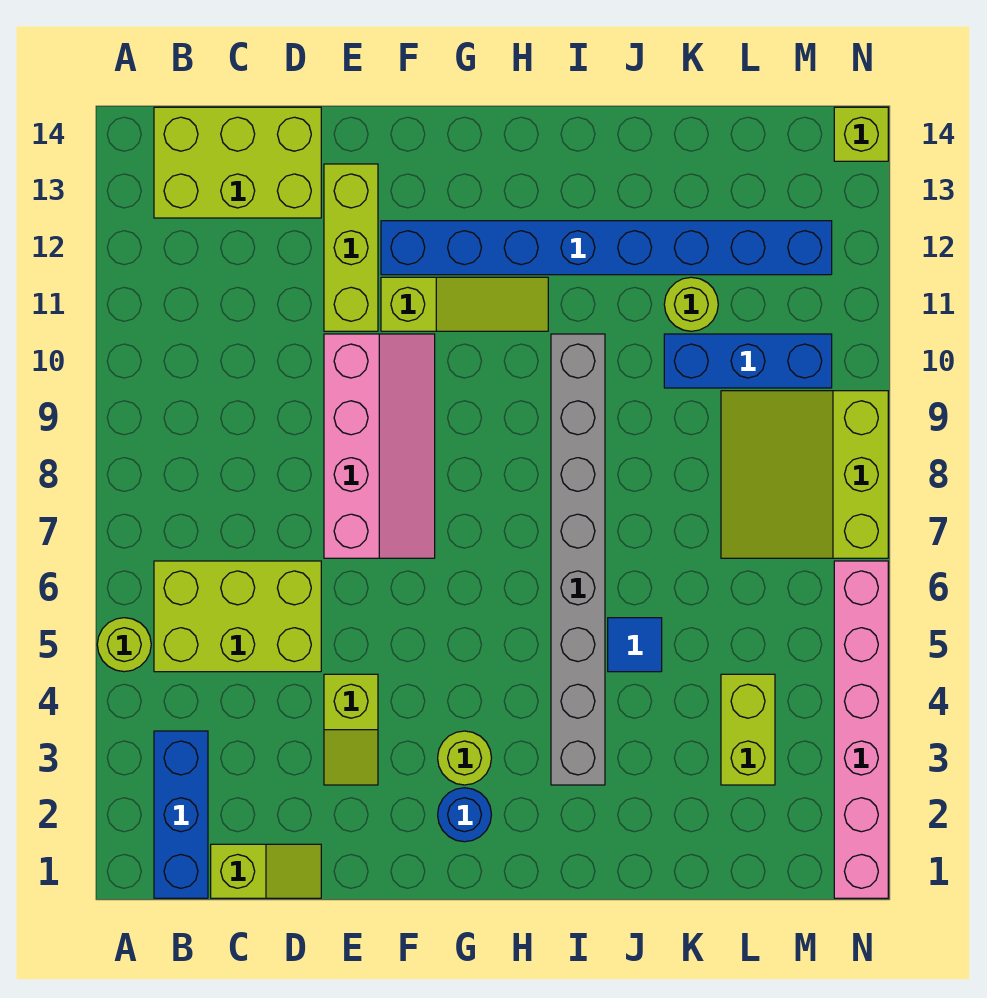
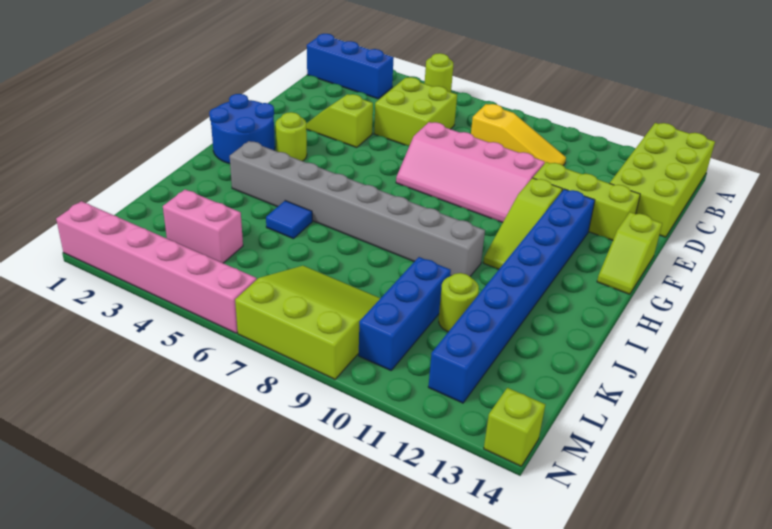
lime brick B5:D6 level 1 -> lime brick C5:D6 level 1
lime brick B13:D14 level 1 -> lime brick A13:D14 level 1
lime slope C1:D1 level 1 top C -> lime slope F14:G14 level 1 top F
none -> yellow slope C8:C10 level 1 top 8
blue round brick G2 level 1 -> blue round brick G1:H2 level 1
lime brick L3:L4 level 1 -> pink brick L3:L4 level 1

